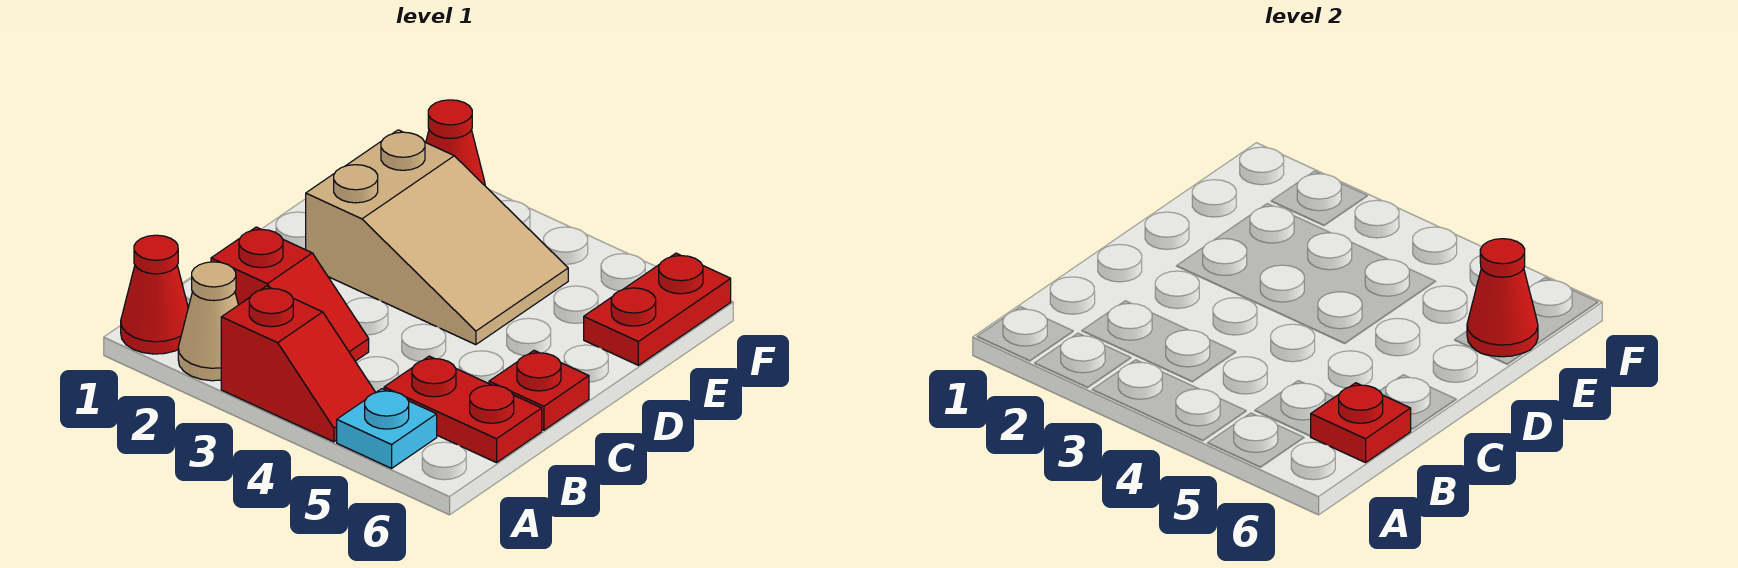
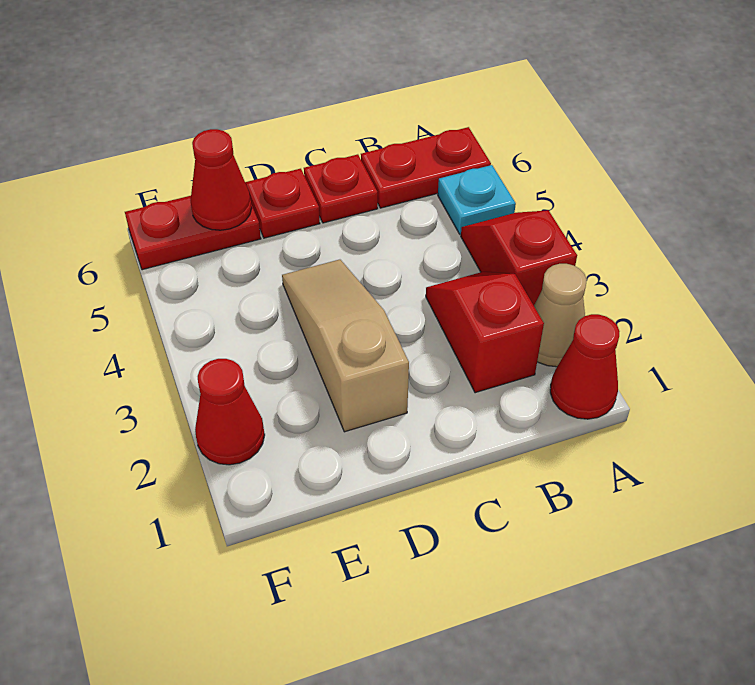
red plate B5:B6 level 1 -> red plate A6:B6 level 1
red plate B6 level 2 -> red plate D6 level 1
tan slope D2:E4 level 1 top 2 -> tan slope D2:D4 level 1 top 2

